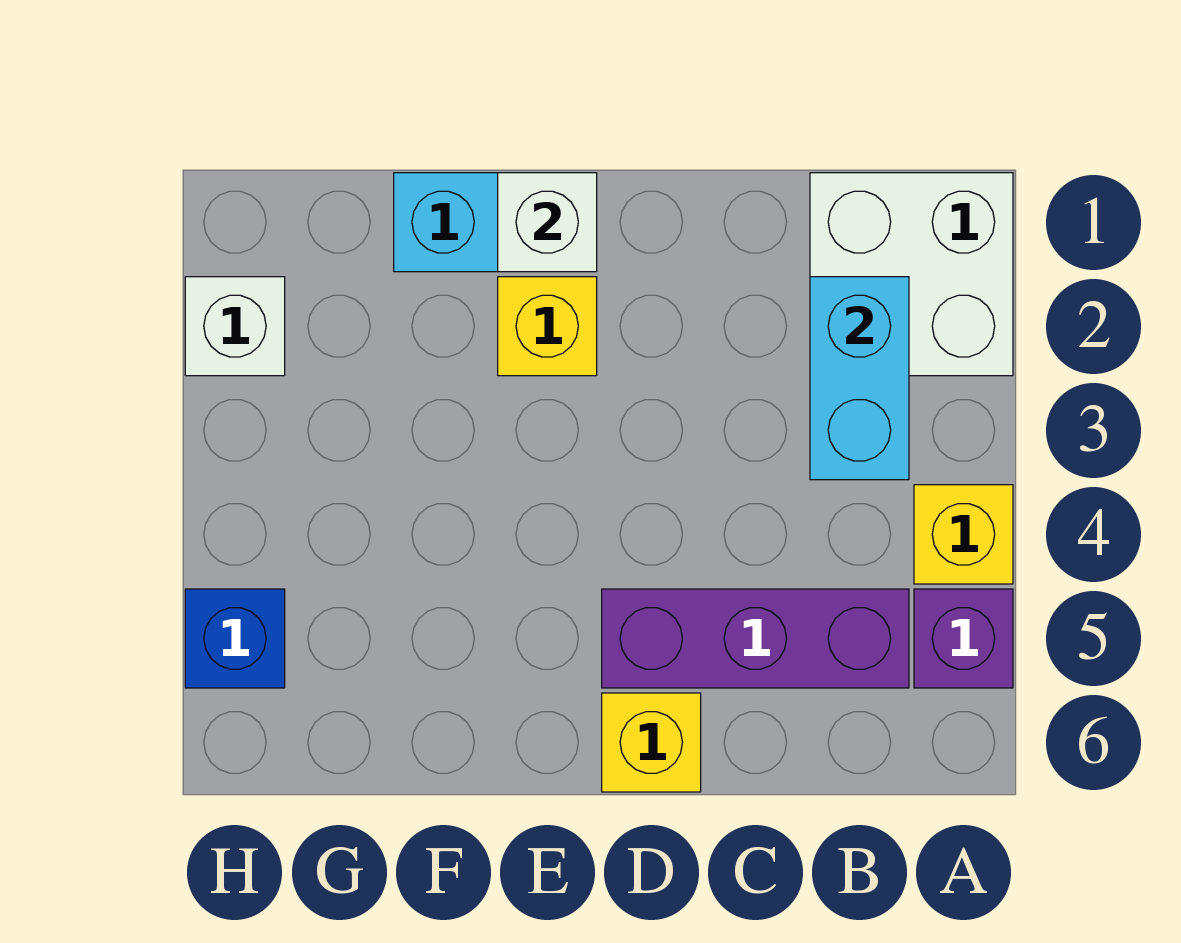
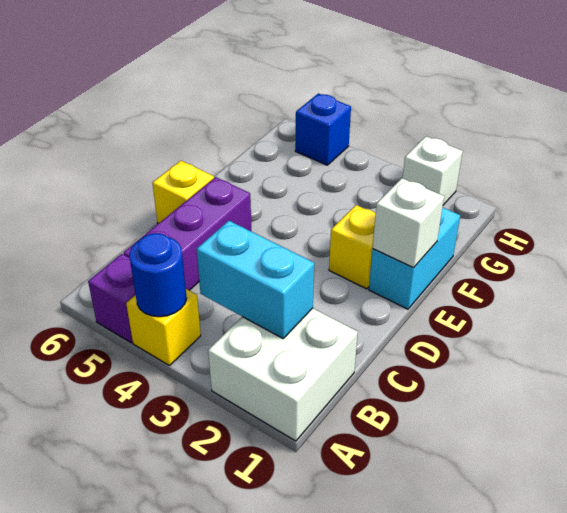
none -> blue round brick A4 level 2

